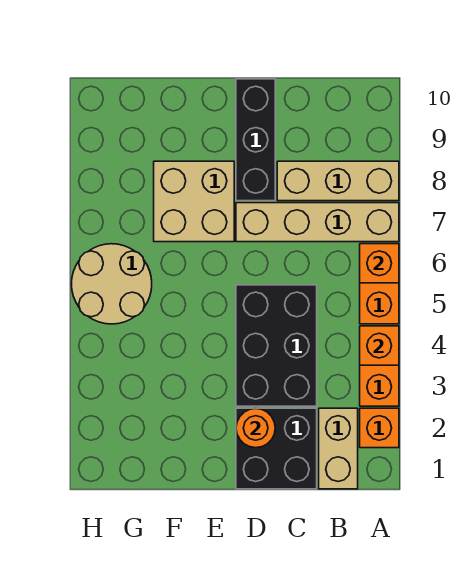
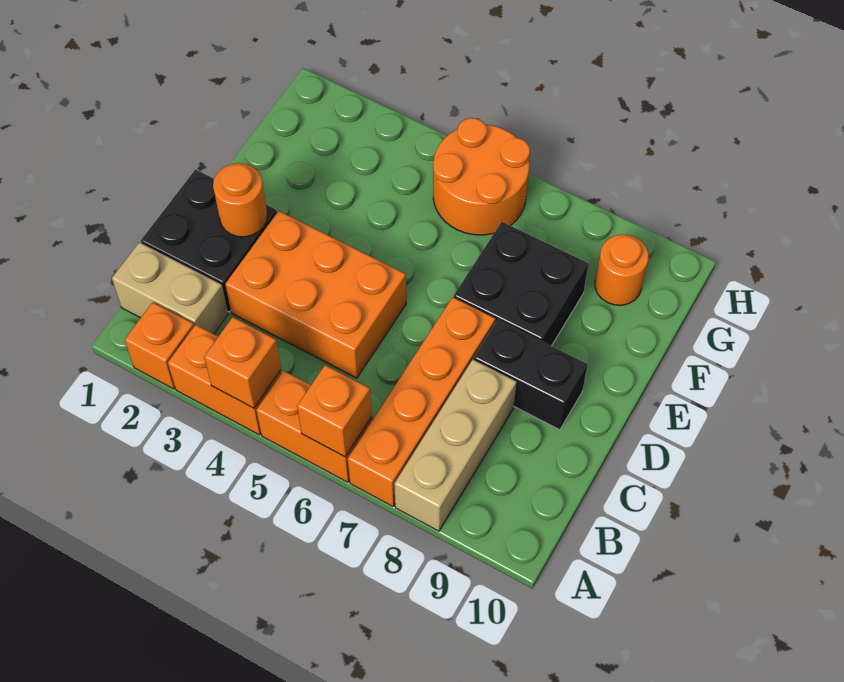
tan brick A7:D7 level 1 -> orange brick A7:D7 level 1
black brick C3:D5 level 1 -> orange brick C3:D5 level 1
black brick D8:D10 level 1 -> black brick D8:D9 level 1
tan brick E7:F8 level 1 -> black brick E7:F8 level 1
tan round brick G5:H6 level 1 -> orange round brick G5:H6 level 1
none -> orange round brick G9 level 1

